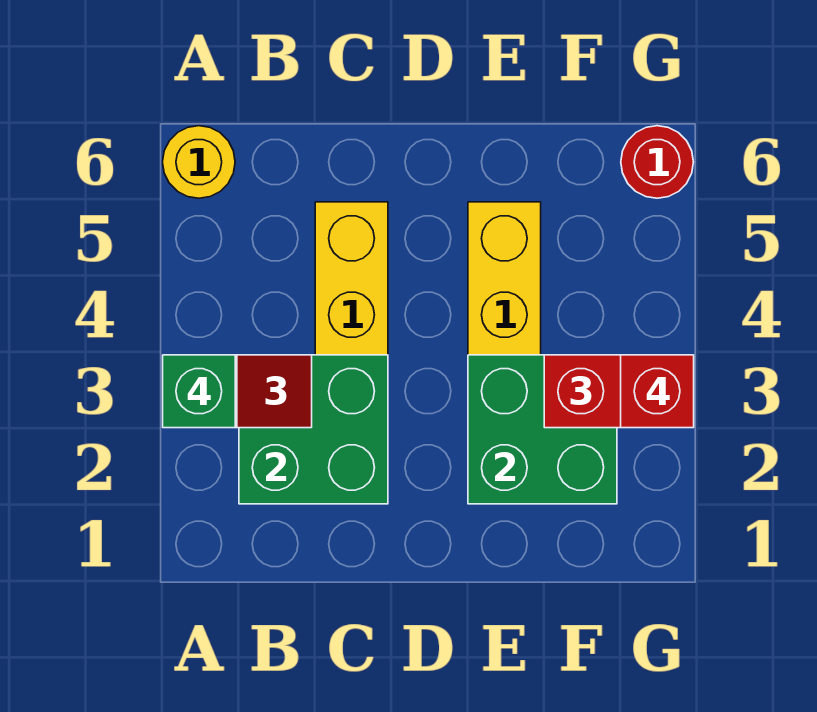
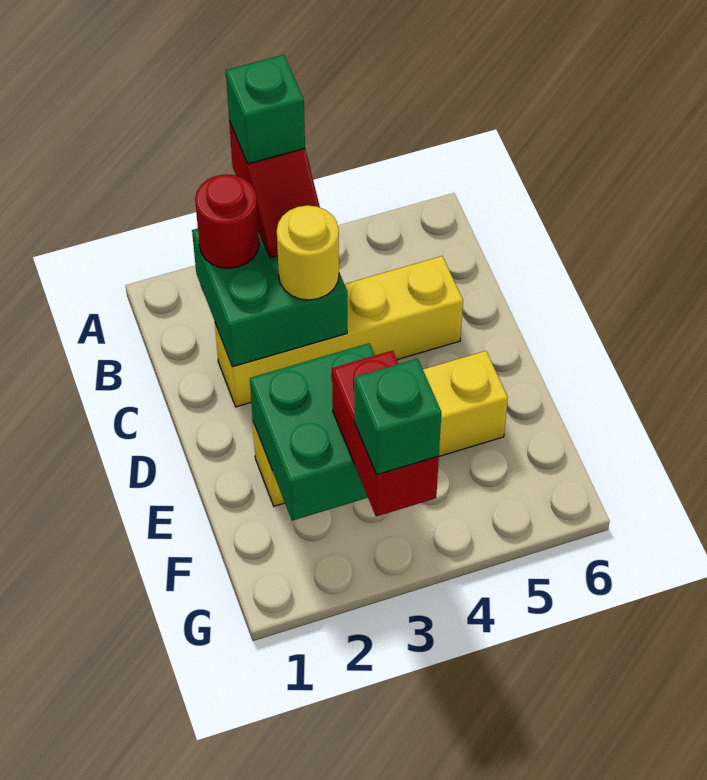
yellow round brick A6 level 1 -> yellow round brick C3 level 3
red brick G3 level 4 -> green brick G3 level 4
red round brick G6 level 1 -> red round brick B2 level 3

